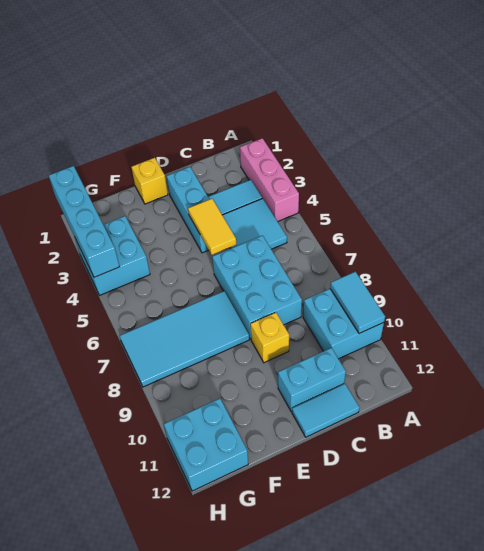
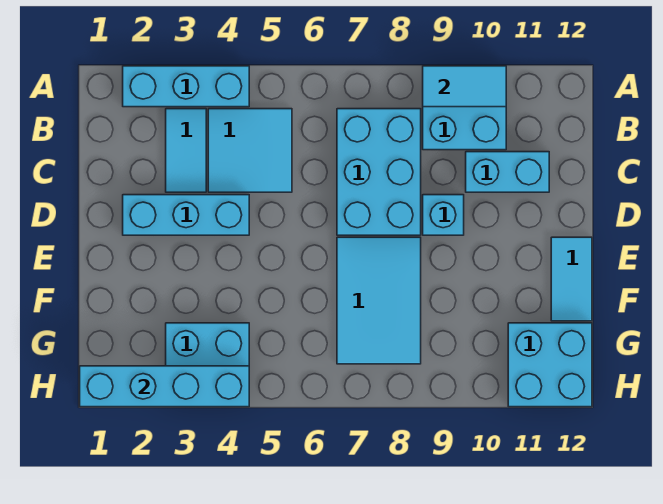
pink brick A2:A4 level 1 -> cyan brick A2:A4 level 1
cyan brick C6:D8 level 1 -> cyan brick B7:D8 level 1
cyan brick C11:D11 level 1 -> cyan brick C10:C11 level 1
cyan tile C12:D12 level 1 -> cyan tile E12:F12 level 1
yellow tile D4:D5 level 2 -> none
yellow brick D9 level 1 -> cyan brick D9 level 1
yellow brick E1 level 1 -> none
cyan tile E7:H8 level 1 -> cyan tile E7:G8 level 1

